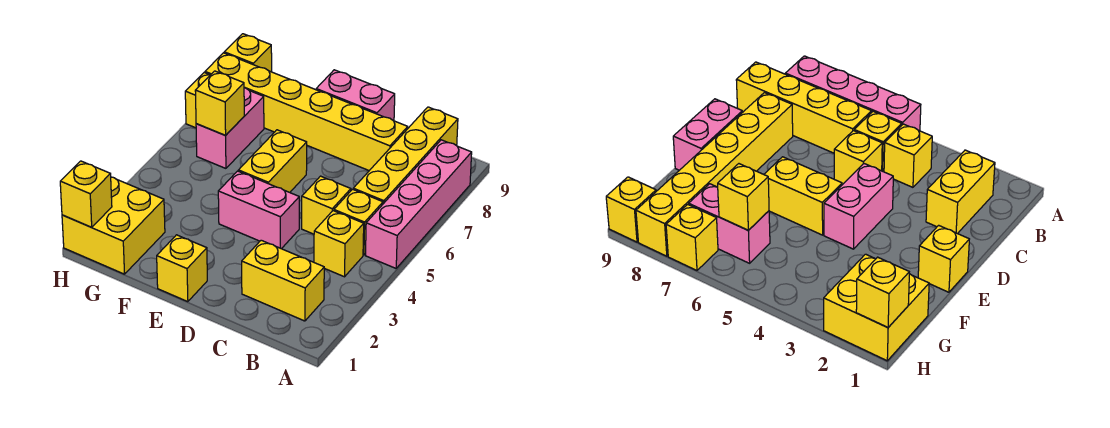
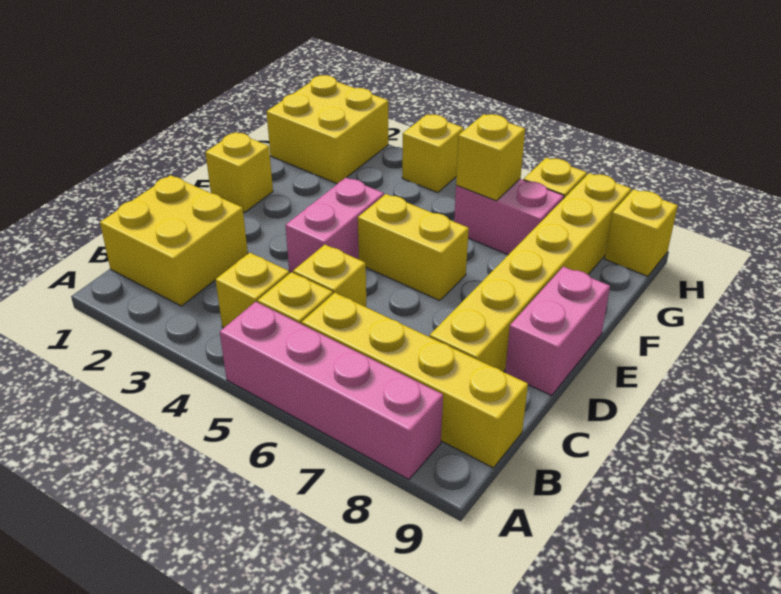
yellow brick B2:C2 level 1 -> yellow brick B1:C2 level 1
yellow brick H1 level 2 -> yellow brick H4 level 1

